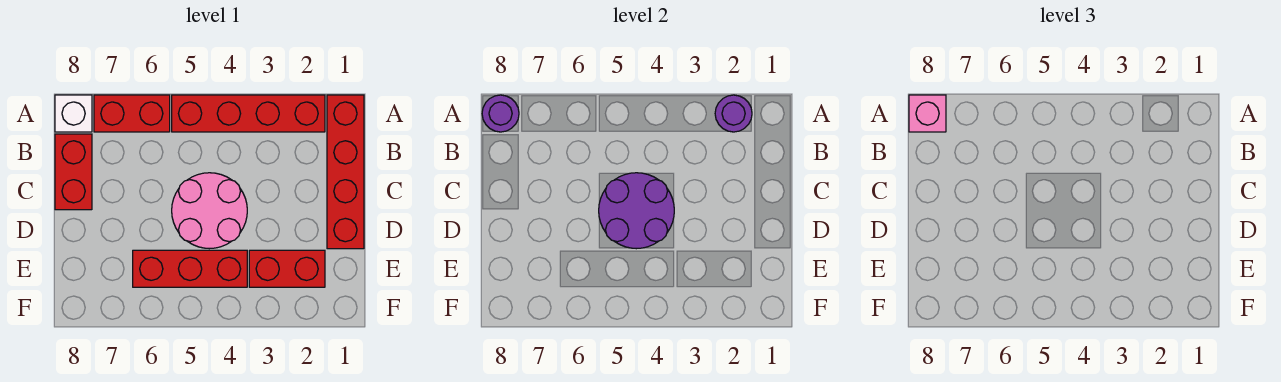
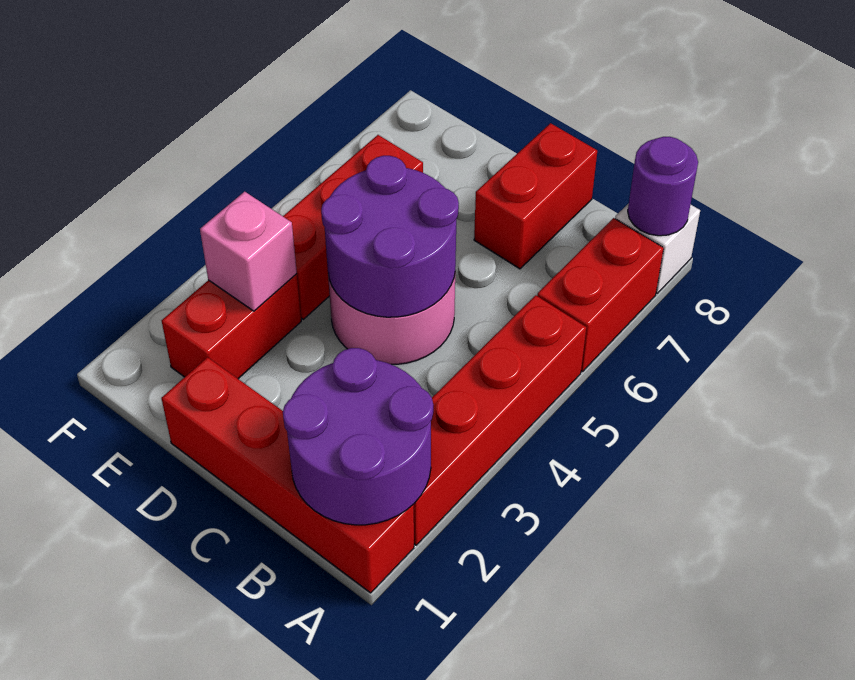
purple round brick A2 level 2 -> purple round brick A1:B2 level 2
pink brick A8 level 3 -> pink brick E3 level 2
red brick B8:C8 level 1 -> red brick C7:C8 level 1

